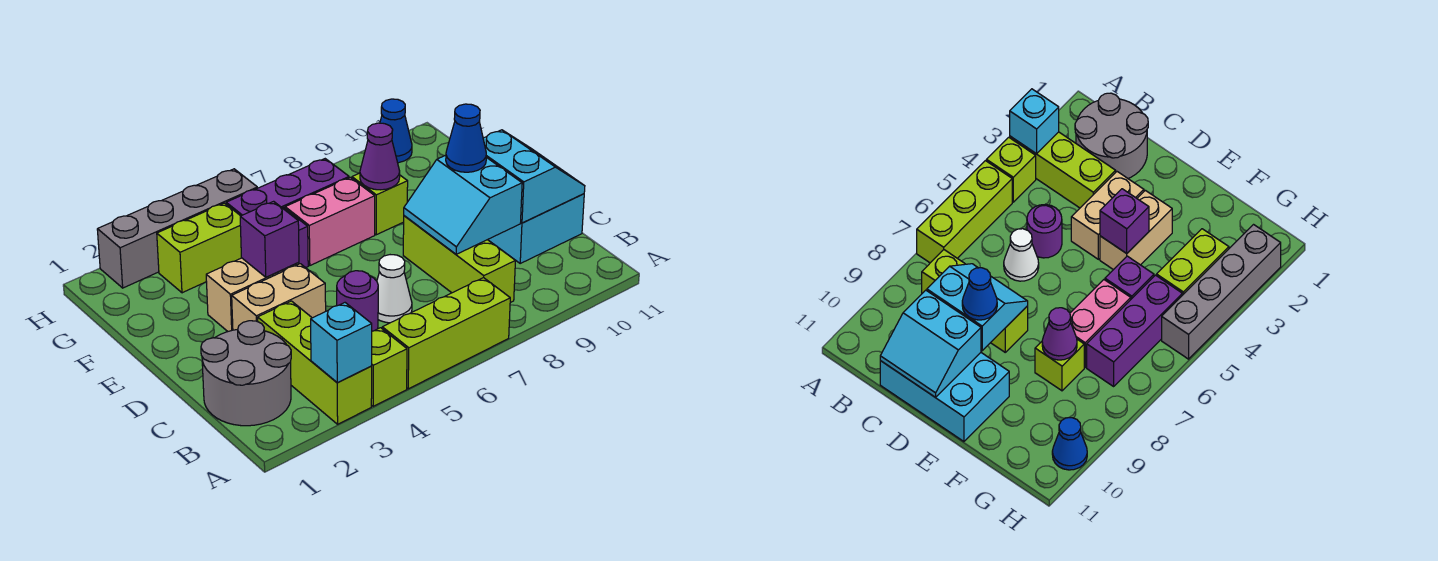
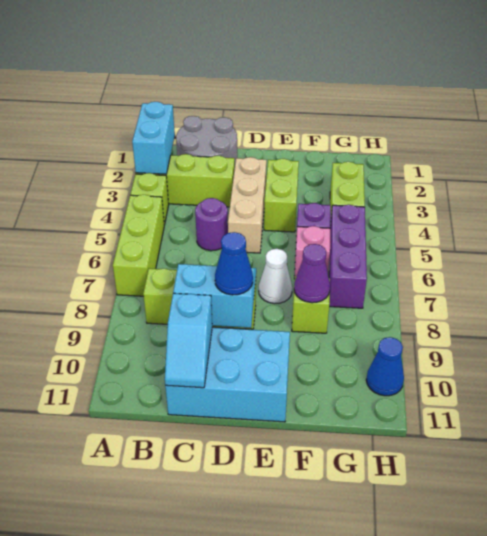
cyan brick A3 level 2 -> cyan brick A2:A3 level 2
white cone C6 level 1 -> white cone E7 level 1
cyan slope C10:D11 level 2 top 10 -> cyan slope C10:C11 level 2 top 10
tan brick D3:D4 level 1 -> tan brick D3:D5 level 1
tan brick E3:E4 level 1 -> lime brick E3:E4 level 1
purple brick E4 level 2 -> none
pink brick F6:F7 level 1 -> pink brick F6 level 1
grey brick H2:H5 level 1 -> none

